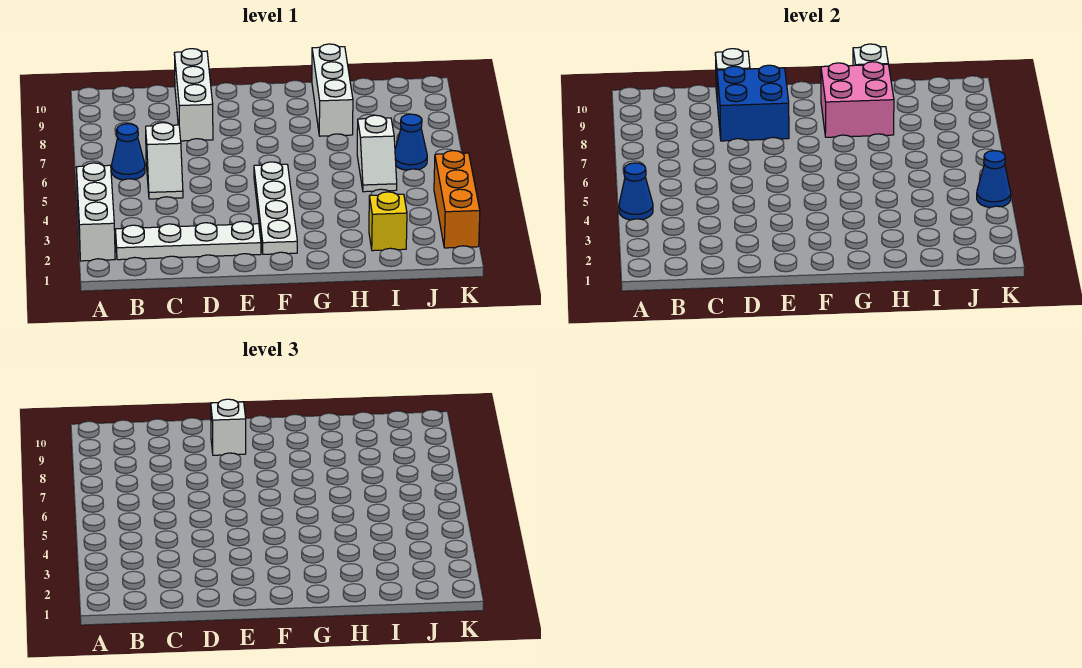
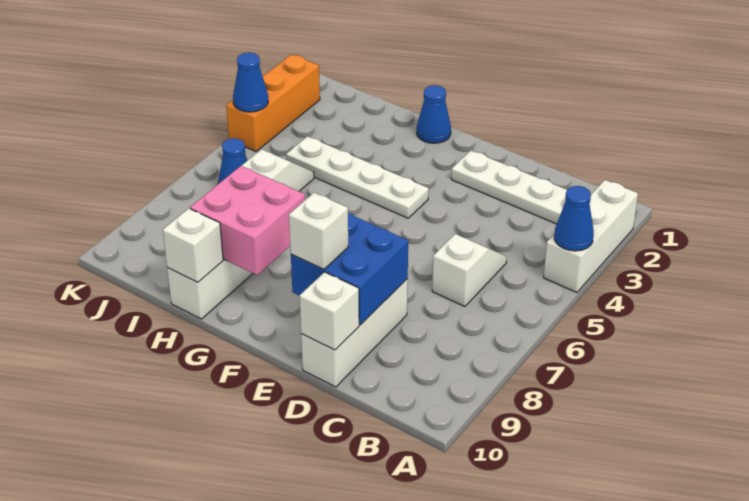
blue cone B6 level 1 -> blue cone G1 level 1
white plate F2:F5 level 1 -> white plate F4:I4 level 1
yellow brick I2 level 1 -> none

